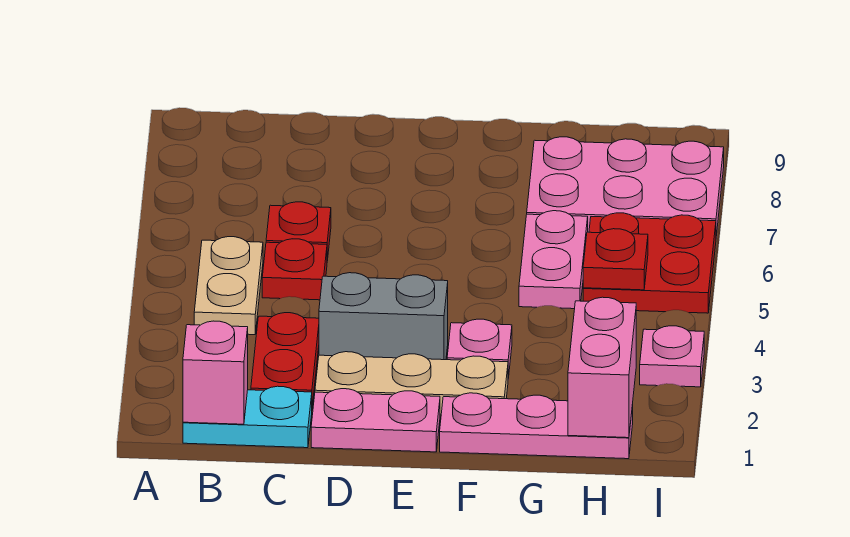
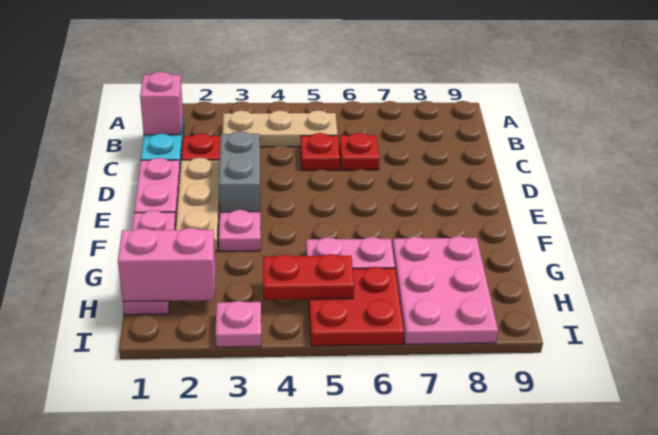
tan plate B4:B5 level 1 -> tan plate B3:B5 level 1
red plate H5 level 2 -> red plate H4:H5 level 2

